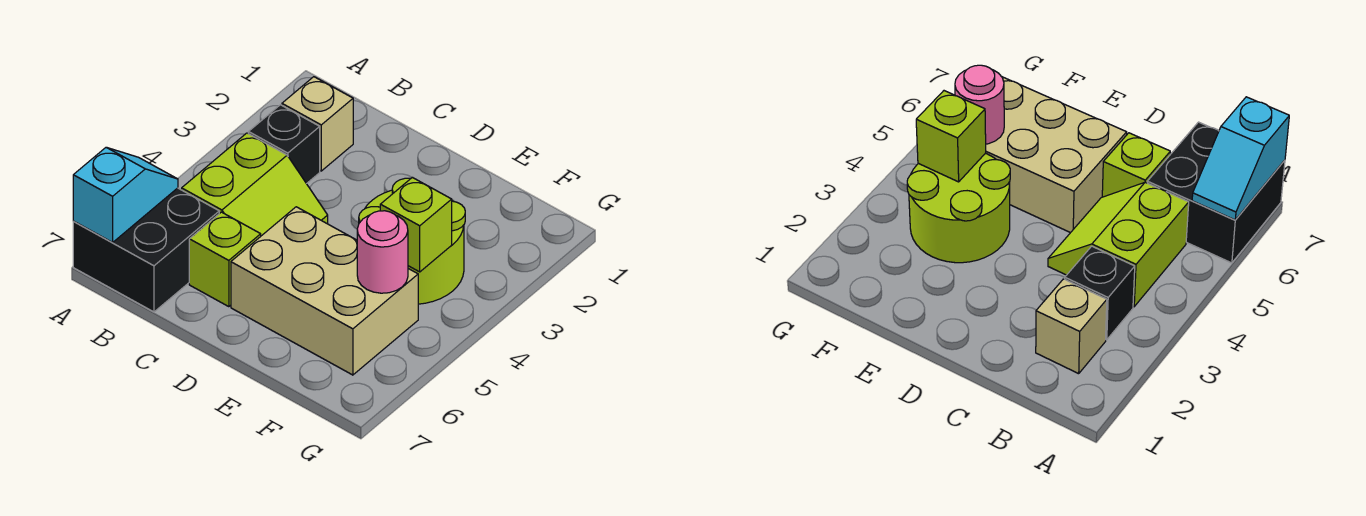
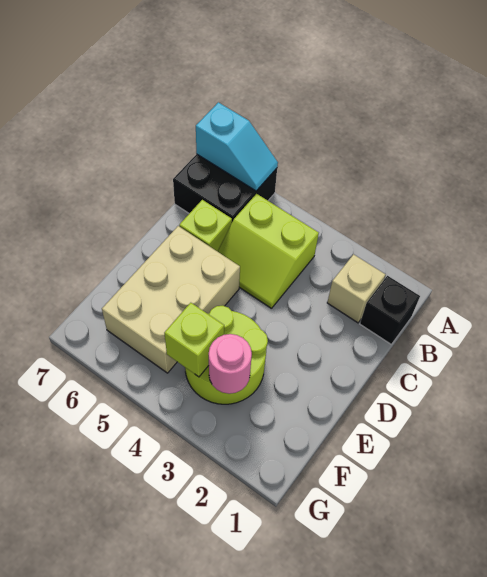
black brick B3 level 1 -> black brick B1 level 1
pink round brick F5 level 2 -> pink round brick F3 level 2

